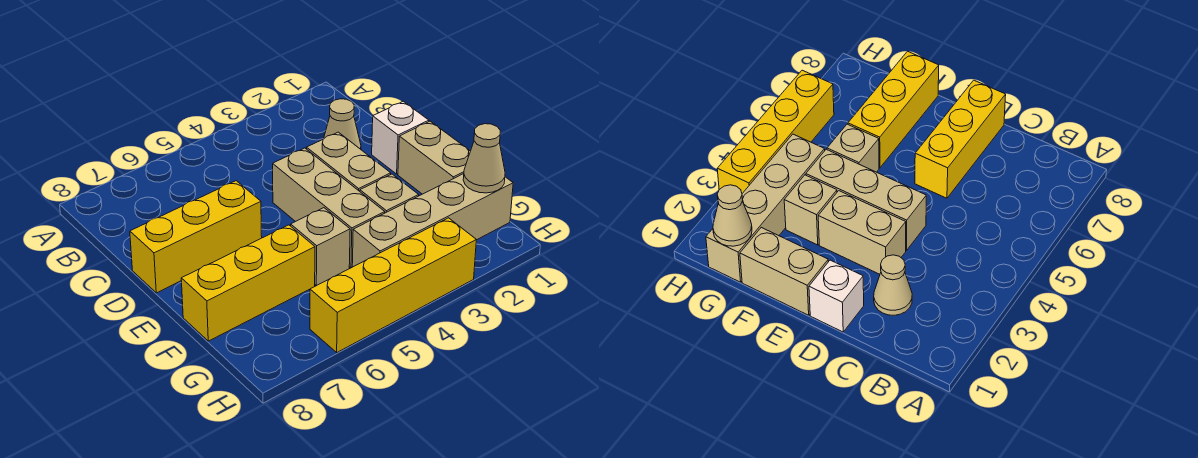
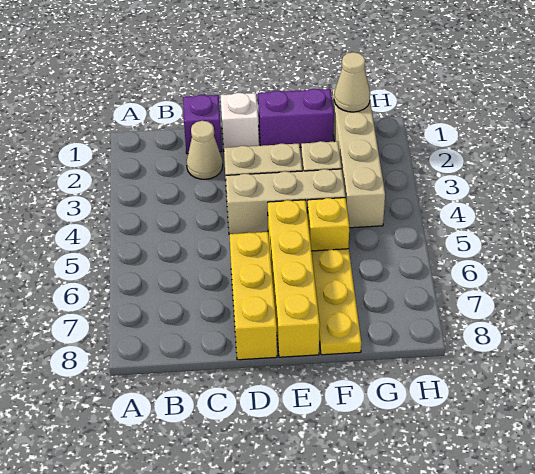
none -> purple brick C1 level 1
tan brick E1:F1 level 1 -> purple brick E1:F1 level 1
tan brick F5 level 1 -> yellow brick F5 level 1
yellow brick F6:F8 level 1 -> yellow plate F6:F8 level 1
yellow brick H3:H6 level 1 -> yellow brick E5:E8 level 1

